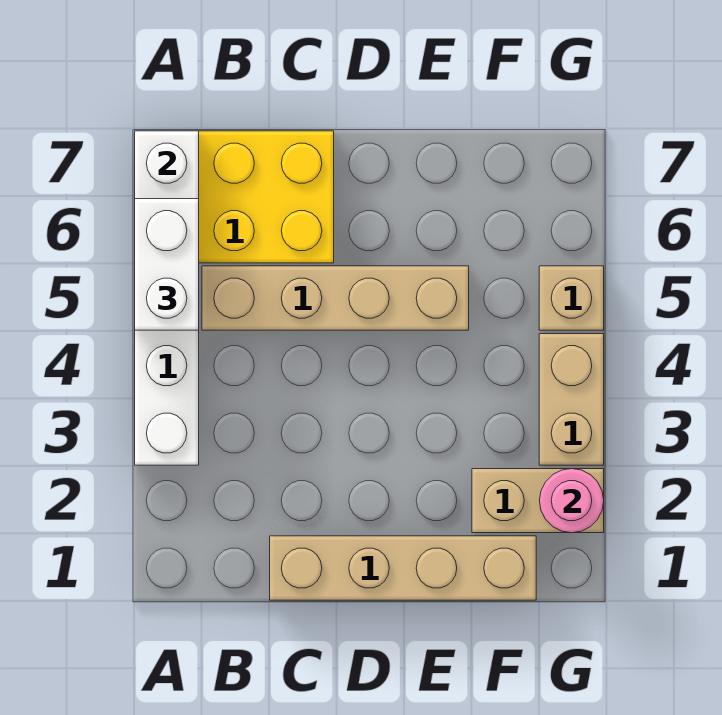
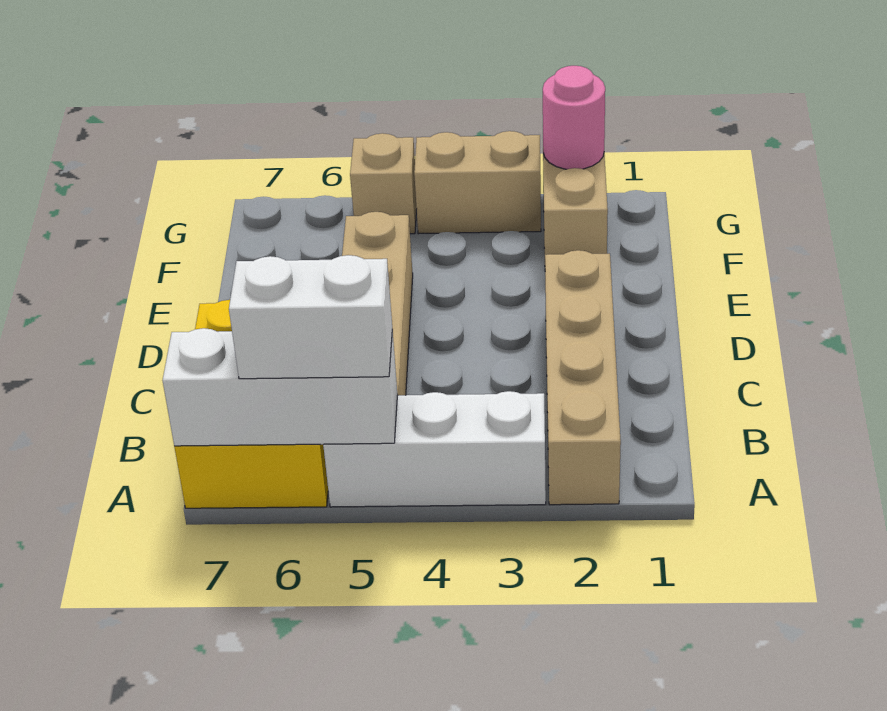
tan brick C1:F1 level 1 -> tan brick A2:D2 level 1

